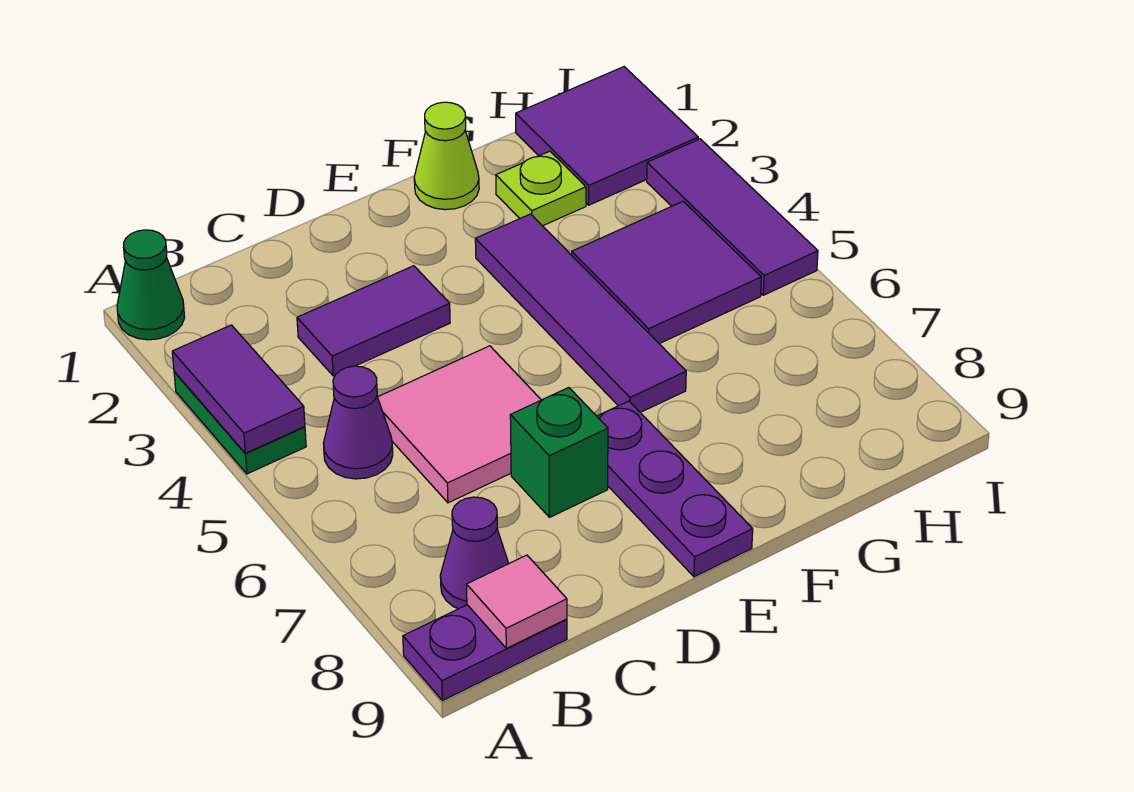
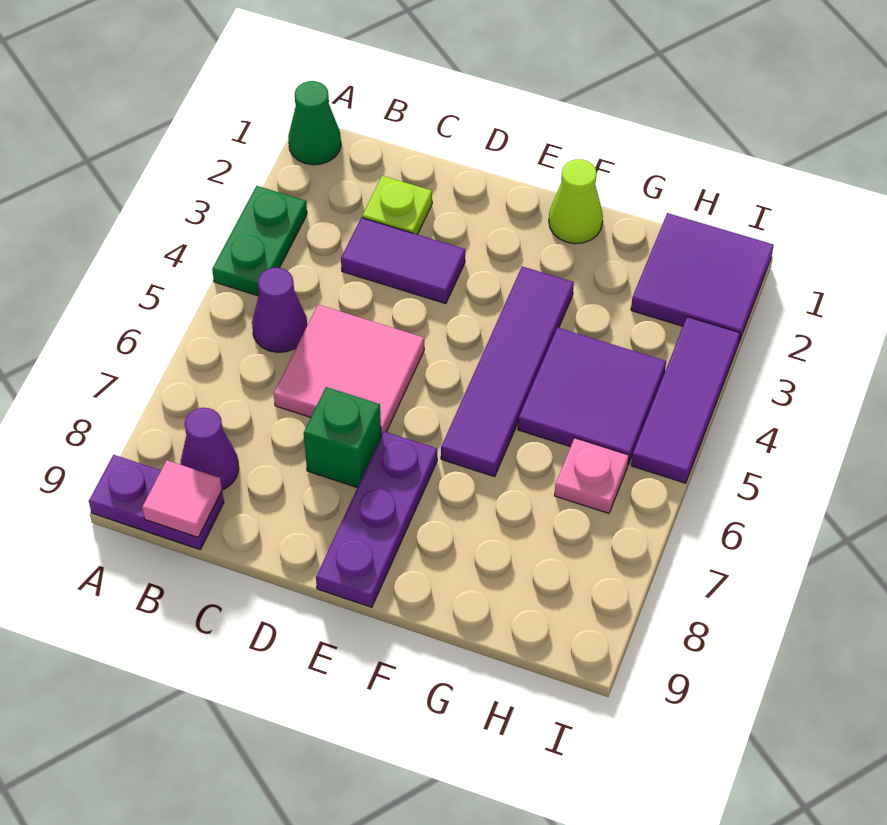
purple tile A3:A4 level 2 -> none
lime plate G2 level 1 -> lime plate C2 level 1
none -> pink plate H6 level 1

